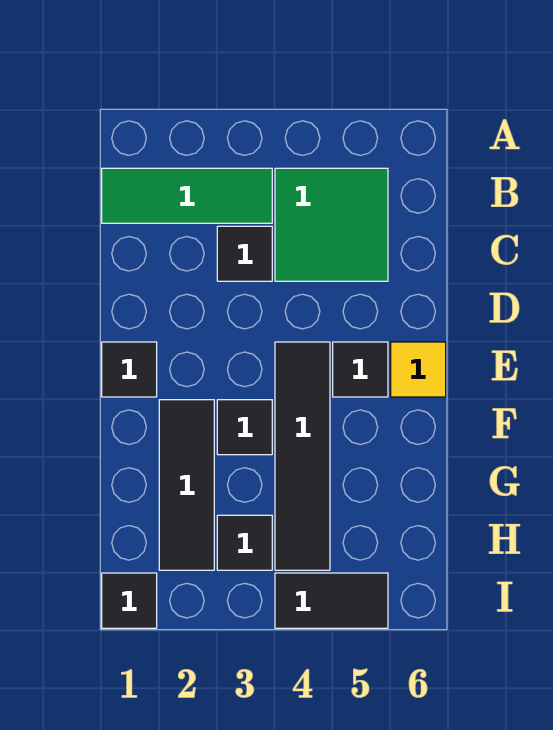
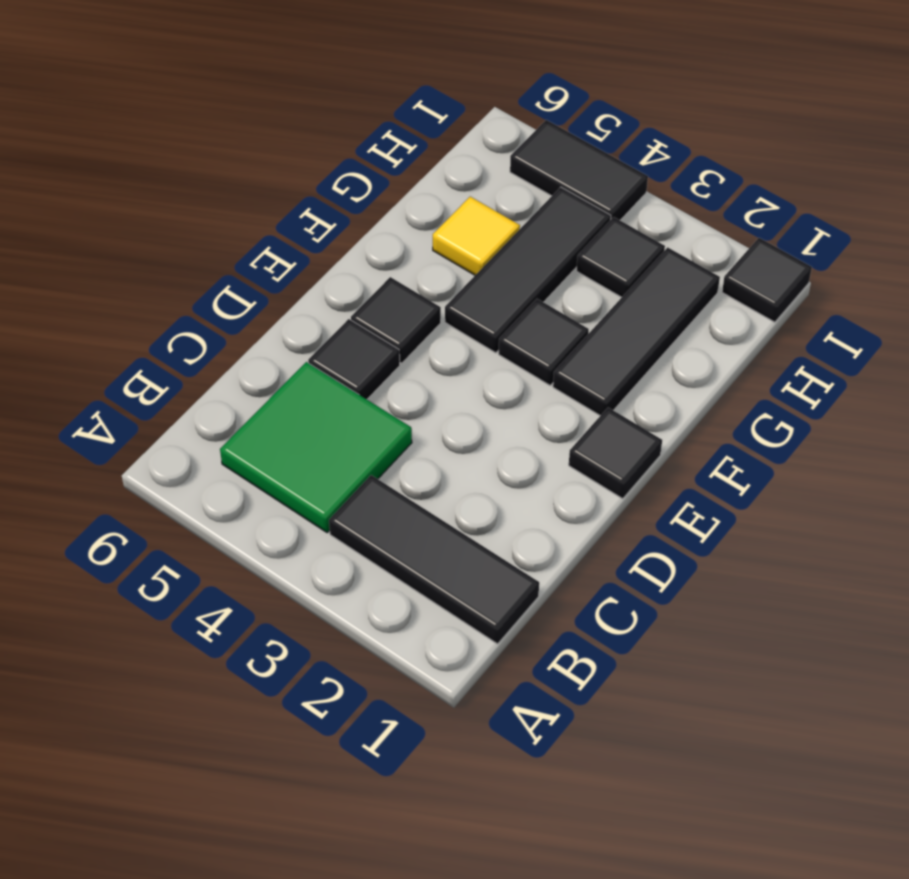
green tile B1:B3 level 1 -> black tile B1:B3 level 1
black tile C3 level 1 -> black tile D5 level 1
black tile E4:H4 level 1 -> black tile F4:H4 level 1
yellow tile E6 level 1 -> yellow tile G5 level 1

